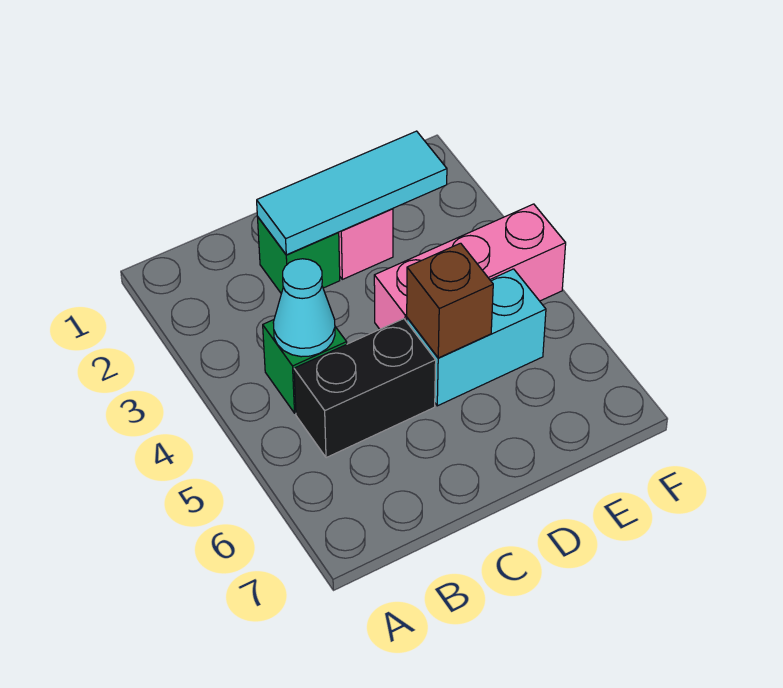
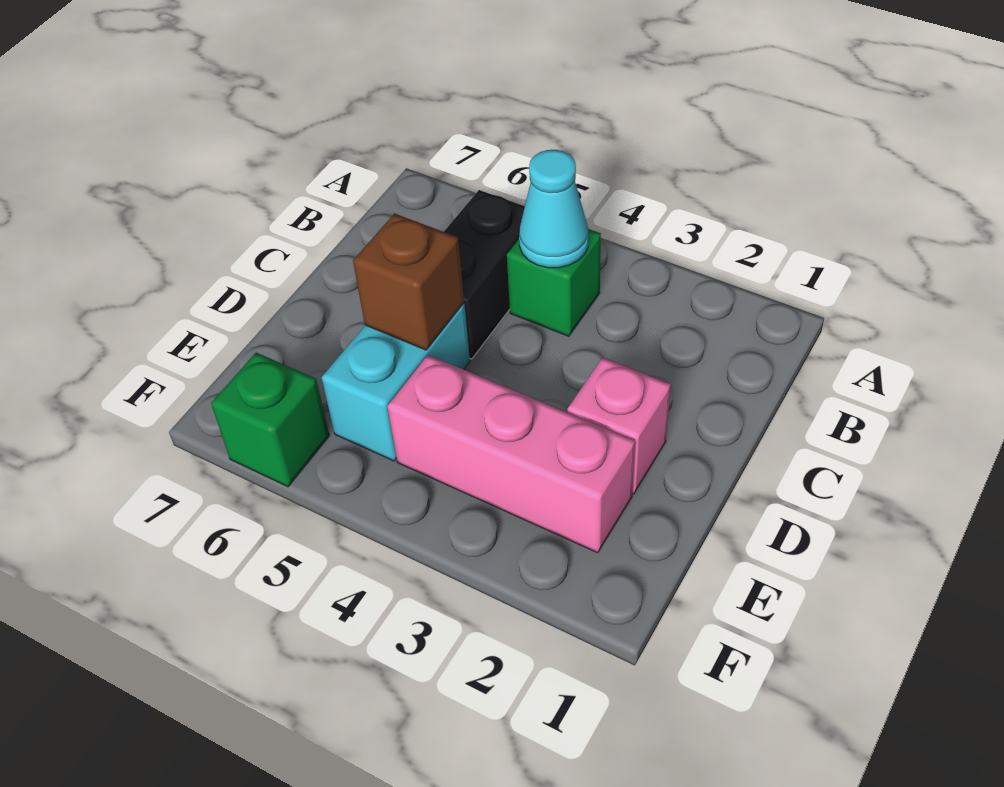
green brick C2 level 1 -> green brick F6 level 1
cyan tile C2:E2 level 2 -> none
pink brick D4:F4 level 1 -> pink brick E2:E4 level 1

